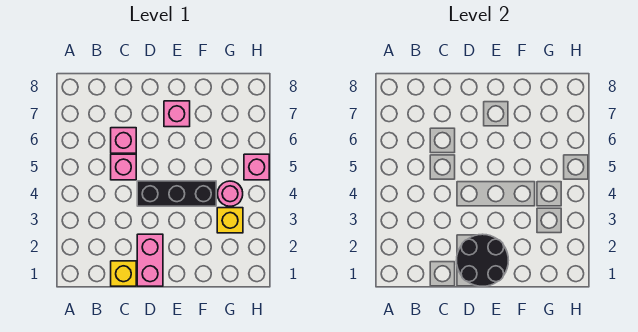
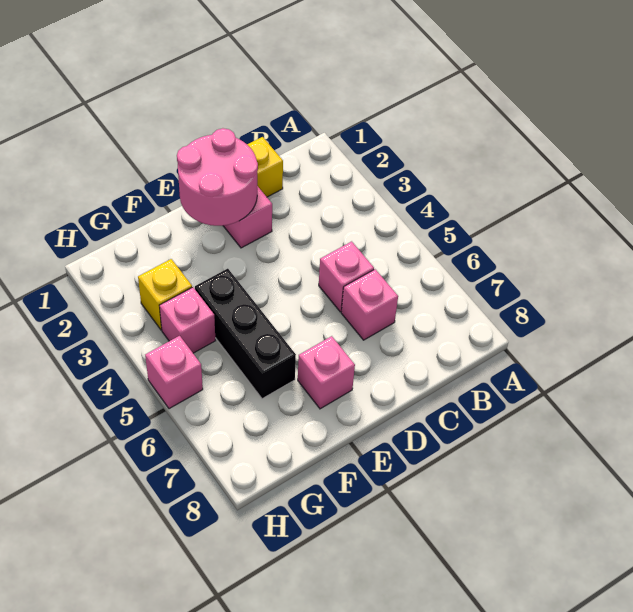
black round brick D1:E2 level 2 -> pink round brick D1:E2 level 2
black brick D4:F4 level 1 -> black brick F4:F6 level 1
pink round brick G4 level 1 -> pink brick G4 level 1

